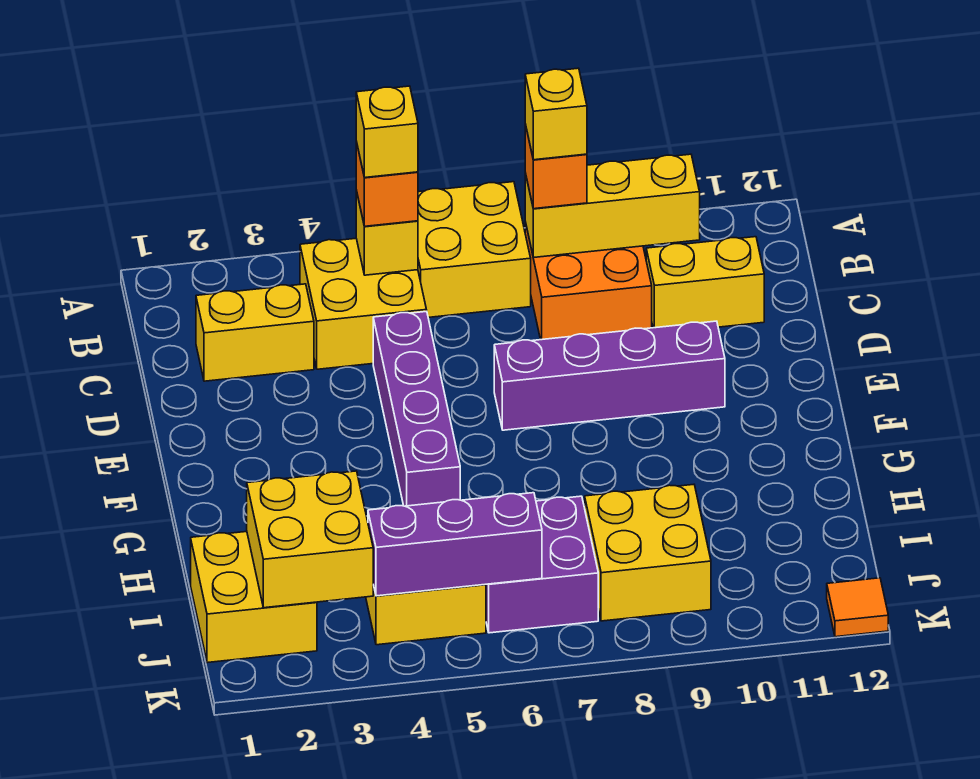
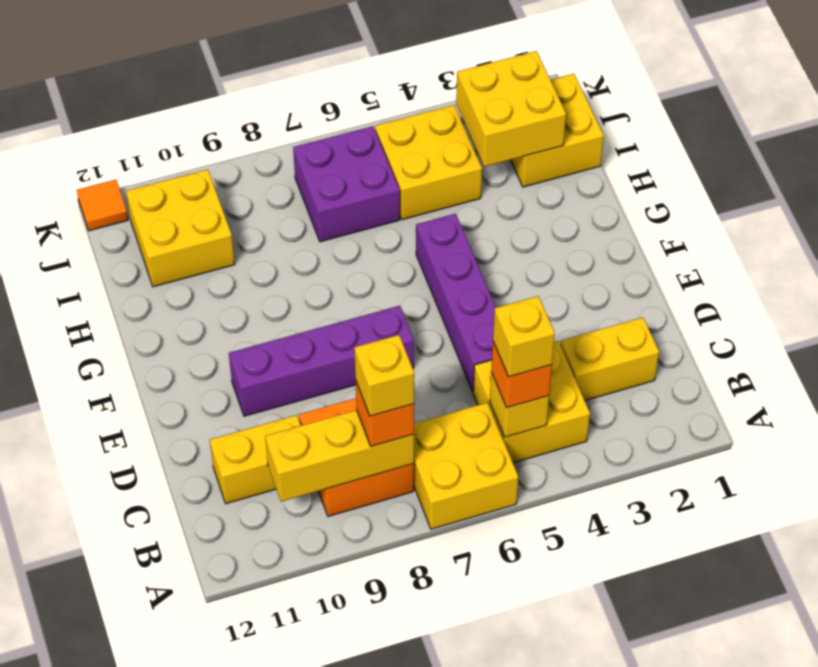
yellow brick I8:J9 level 1 -> yellow brick I10:J11 level 1
purple brick J4:J6 level 2 -> none

